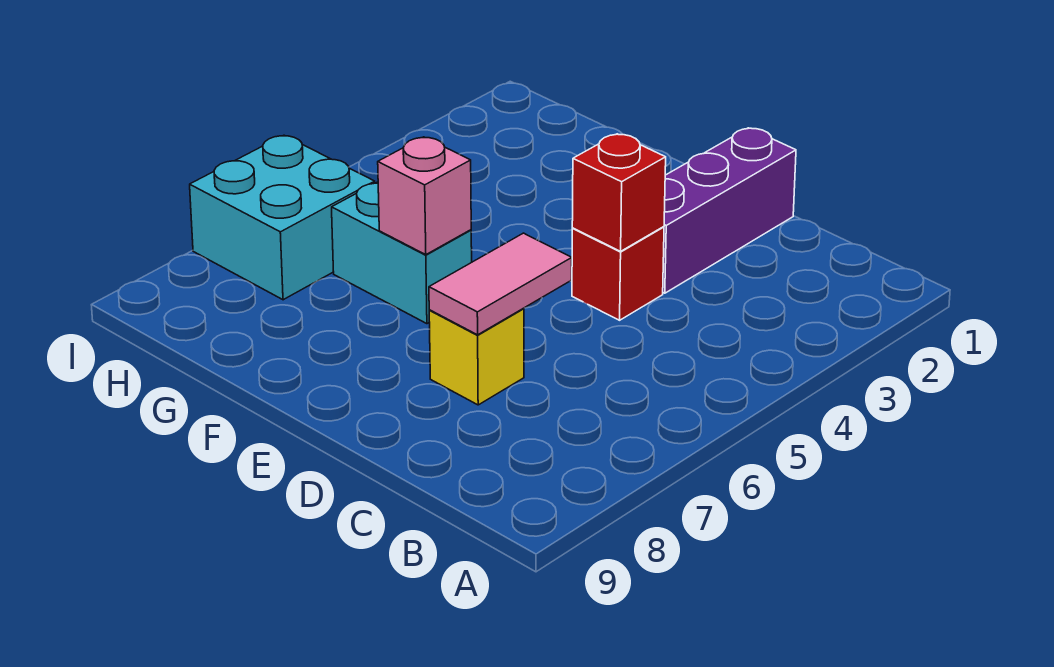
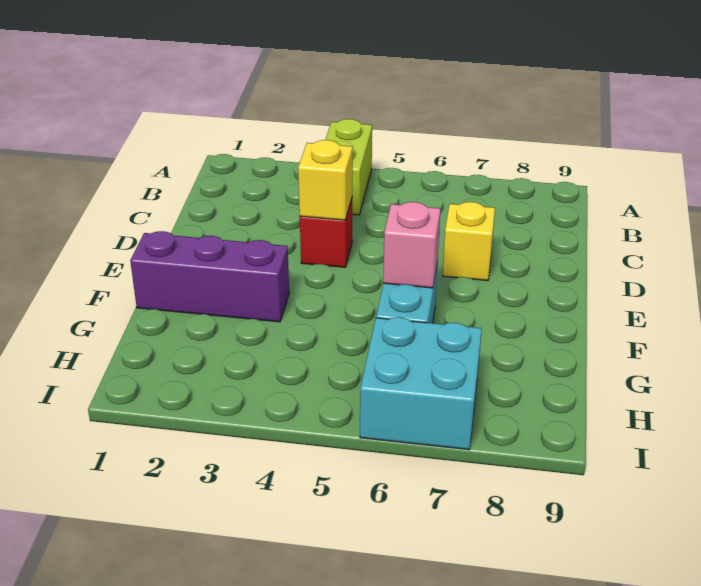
none -> lime brick A4:B4 level 1
purple brick D1:D3 level 1 -> purple brick F1:F3 level 1
red brick D4 level 2 -> yellow brick D4 level 2
pink tile D6:D7 level 2 -> none

